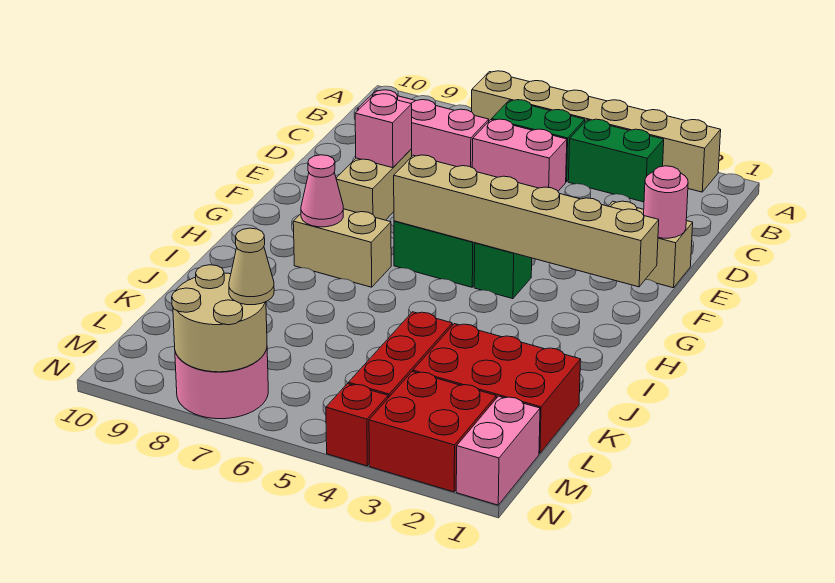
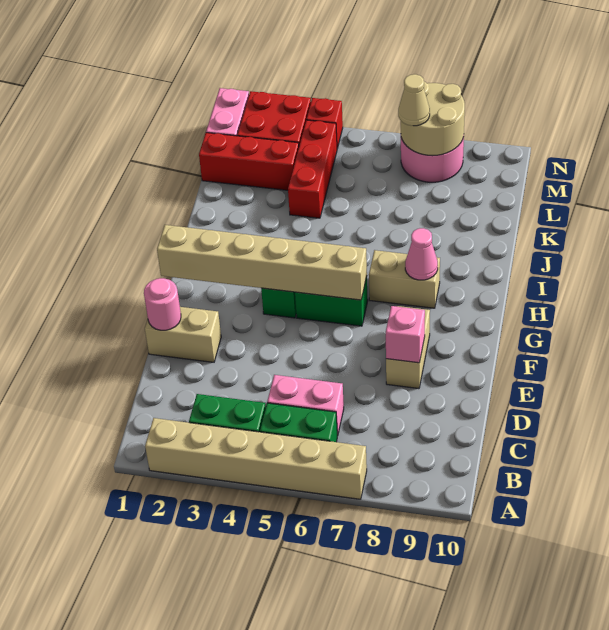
pink brick C7:C9 level 1 -> none
red brick K1:L3 level 1 -> red brick L1:L3 level 1

